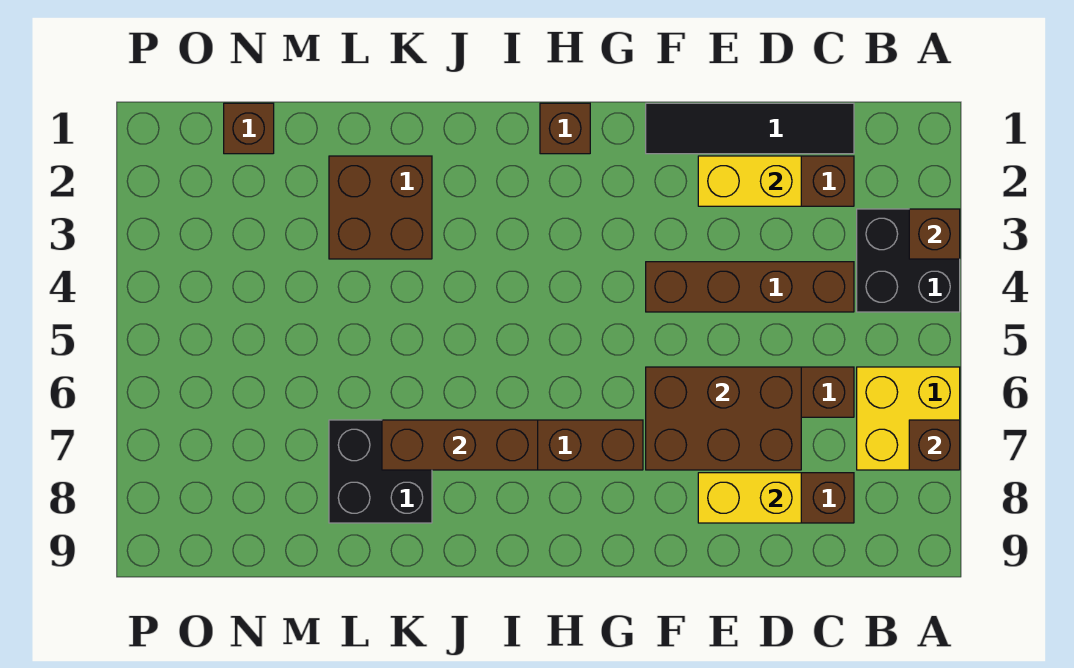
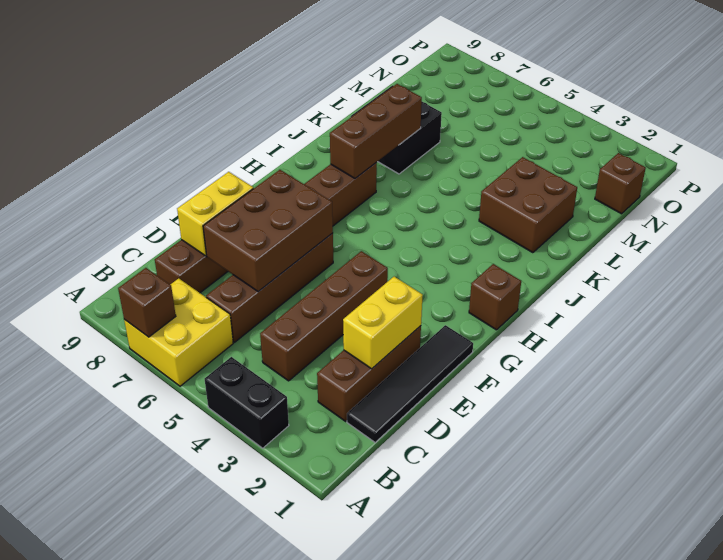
black brick A3:B4 level 1 -> black brick A3:A4 level 1
brown brick A3 level 2 -> none

